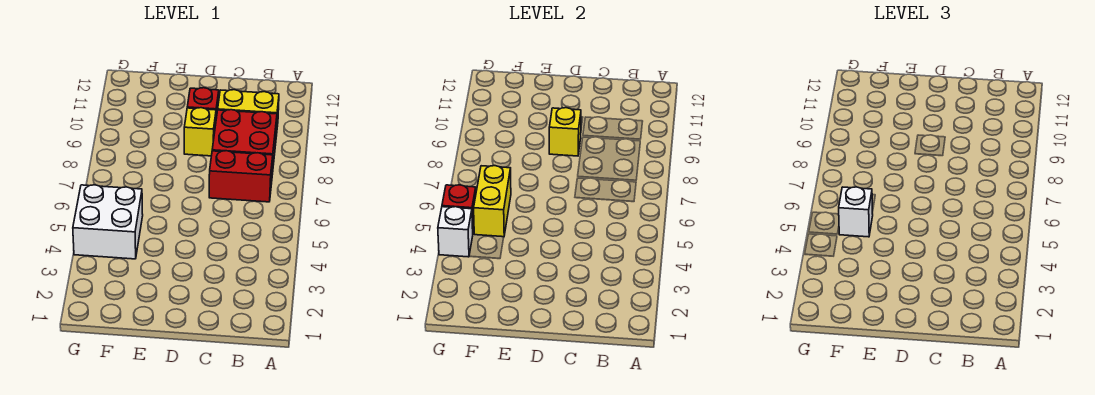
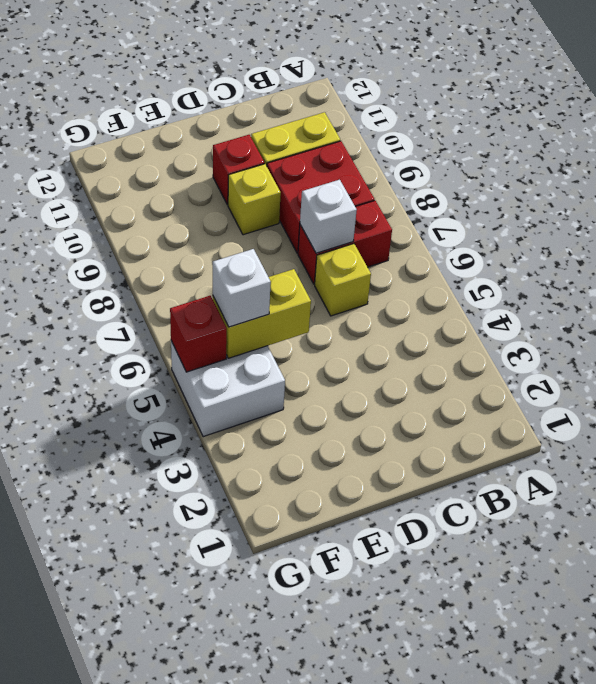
yellow brick D9 level 2 -> yellow brick C6 level 1
yellow brick F5:F6 level 2 -> yellow brick E5:F5 level 2
white brick G4 level 2 -> white brick C7 level 2

